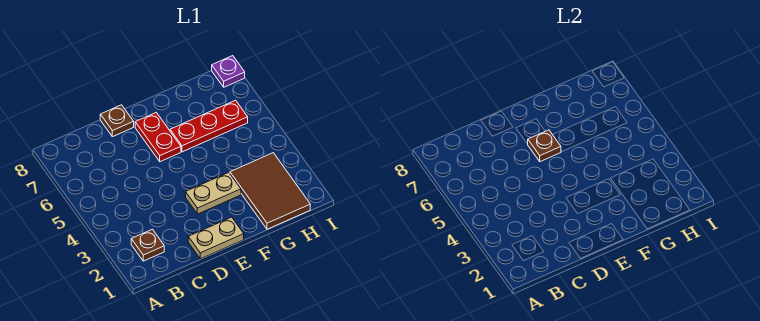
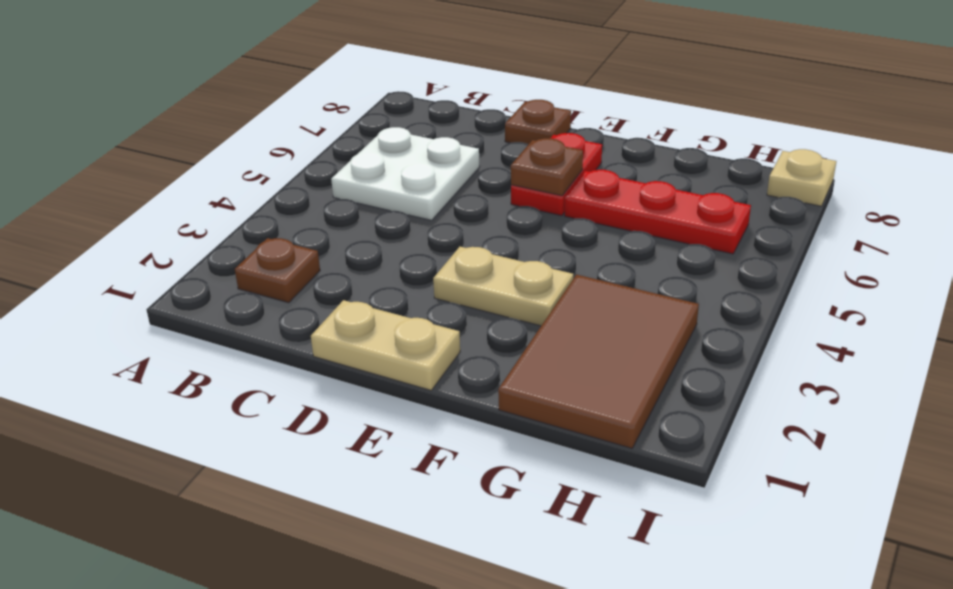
none -> white plate B5:C6 level 1
purple plate I8 level 1 -> tan plate I8 level 1

